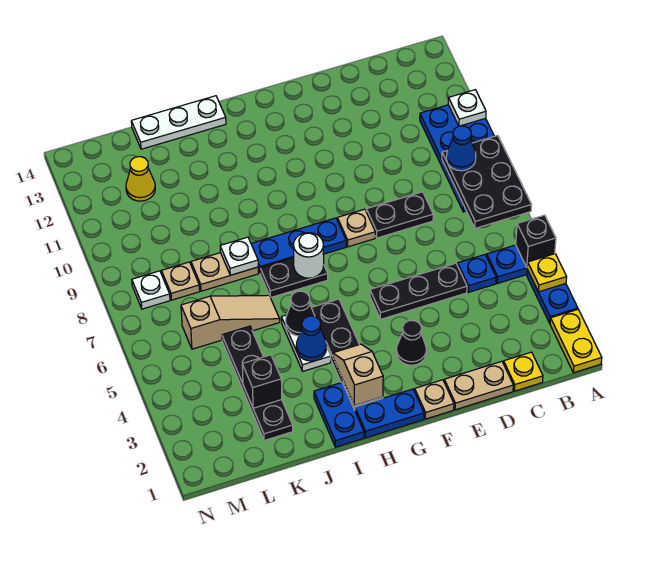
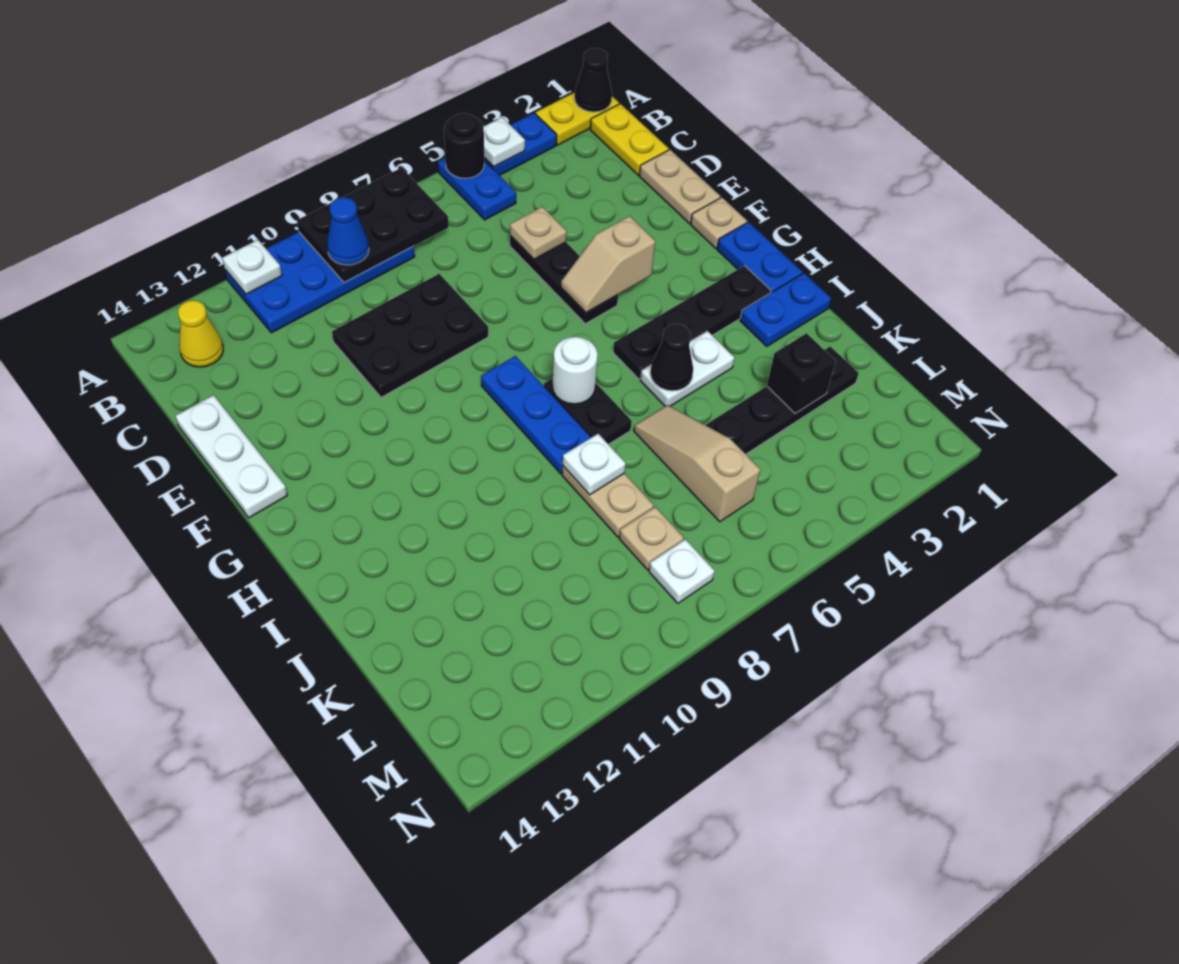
yellow plate A4 level 2 -> white plate A4 level 2
black brick A5 level 2 -> black round brick A5 level 2
yellow plate C1 level 1 -> yellow plate B1:C1 level 1
blue plate C5 level 1 -> none
black plate D8:E8 level 1 -> black plate D8:E10 level 1
black cone F3 level 1 -> black cone A1 level 2
tan plate F8 level 1 -> tan plate D5 level 2
tan slope H2:H3 level 2 top 2 -> tan slope F4:F5 level 2 top 4
blue cone I4 level 2 -> none
white plate I14:K14 level 1 -> white plate D14:F14 level 1
yellow cone L12 level 1 -> yellow cone B13 level 1

